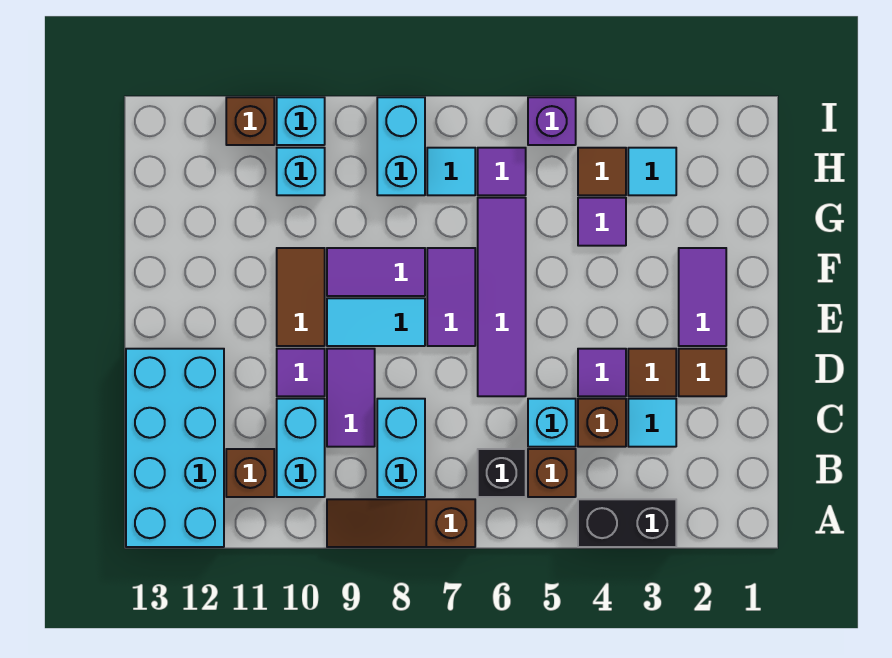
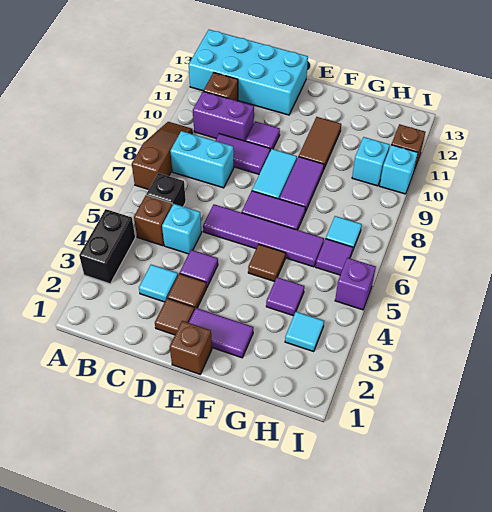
cyan brick B10:C10 level 1 -> purple brick B10:C10 level 1
brown brick C4 level 1 -> brown brick E1 level 1
brown tile E10:F10 level 1 -> brown tile F10:F11 level 1
brown tile H4 level 1 -> brown tile F5 level 1
cyan brick H8:I8 level 1 -> none

